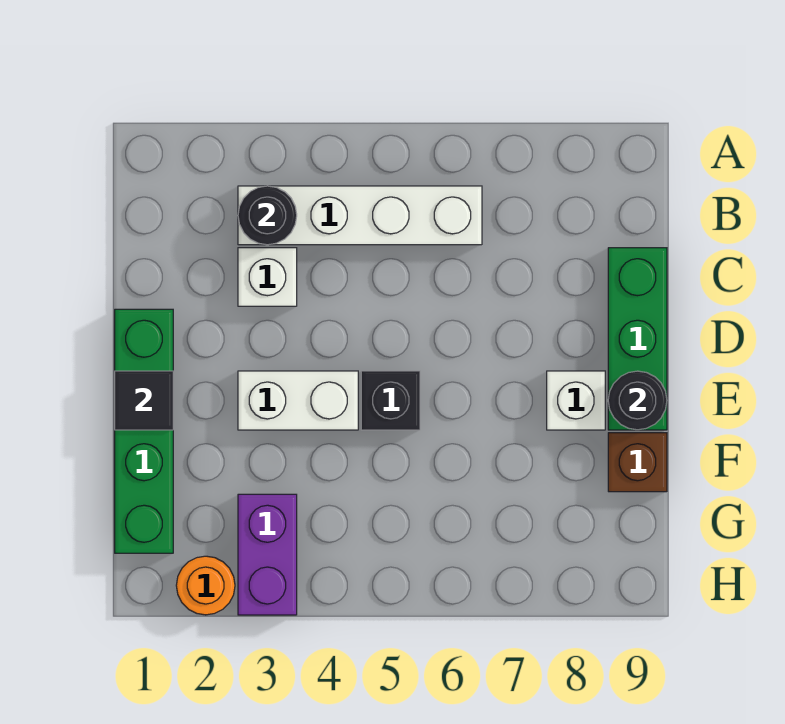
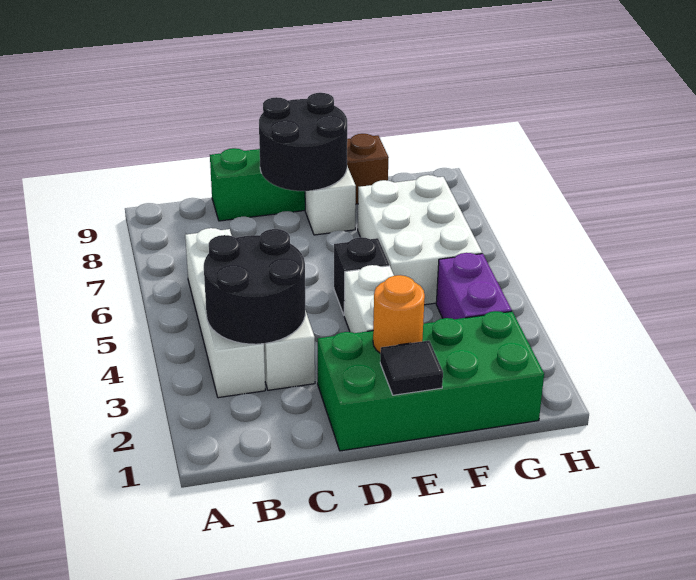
black round brick B3 level 2 -> black round brick B3:C4 level 2
green brick D1:G1 level 1 -> green brick D1:G2 level 1
black round brick E9 level 2 -> black round brick D8:E9 level 2
none -> white brick F5:G7 level 1
purple brick G3:H3 level 1 -> purple brick G3:G4 level 1
orange round brick H2 level 1 -> orange round brick E2 level 2

